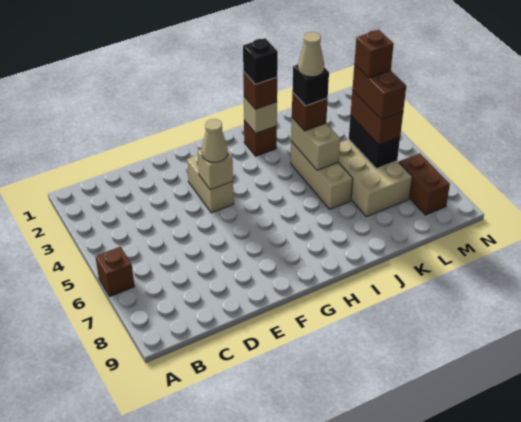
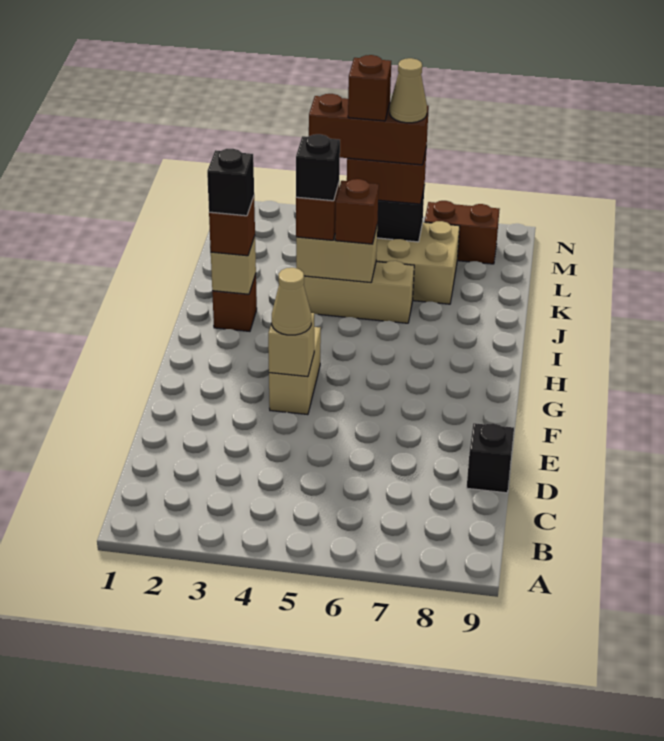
brown brick A6 level 1 -> brown brick J5 level 3
none -> black brick D9 level 1
tan brick F3:F4 level 1 -> tan brick F4:G4 level 1
tan cone J4 level 5 -> tan cone L6 level 5
brown brick L5:L6 level 4 -> brown brick L4:L6 level 4

